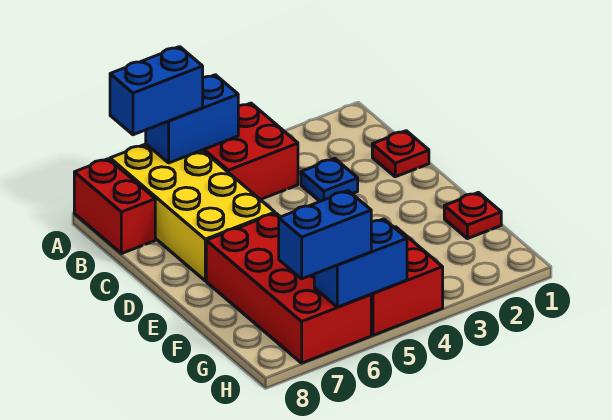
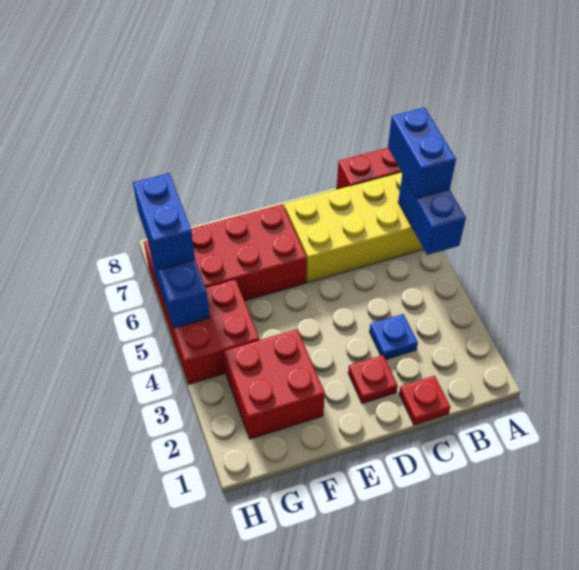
red brick A4:B5 level 1 -> red brick F2:G3 level 1
red plate F1 level 1 -> red plate D2 level 1

